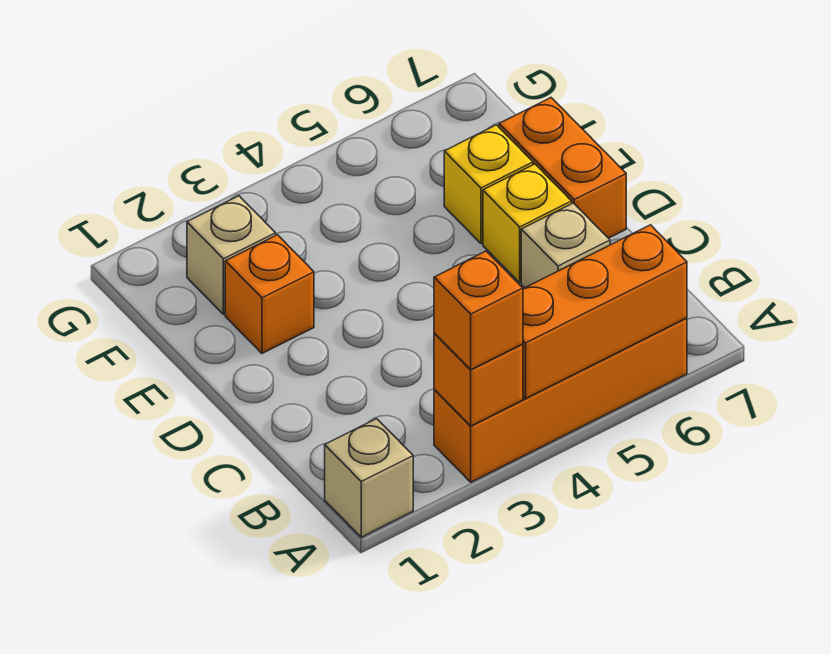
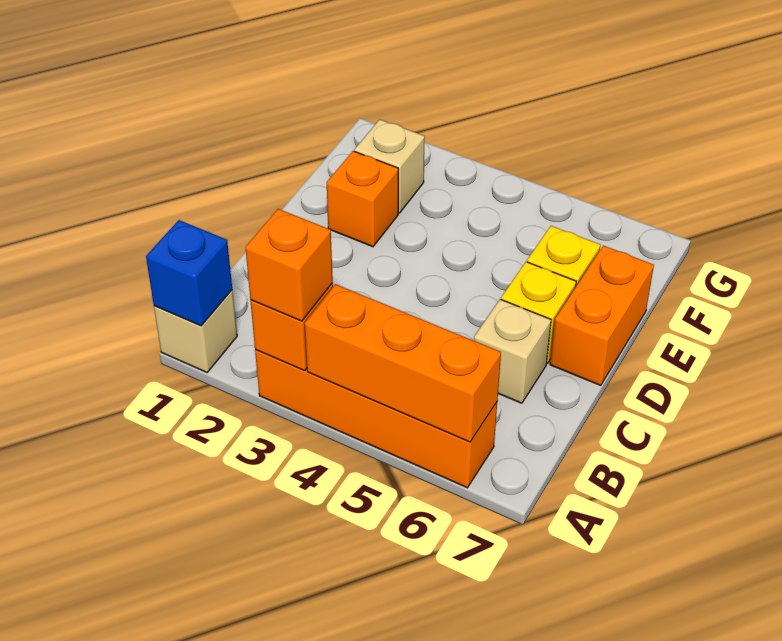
none -> blue brick A1 level 2

